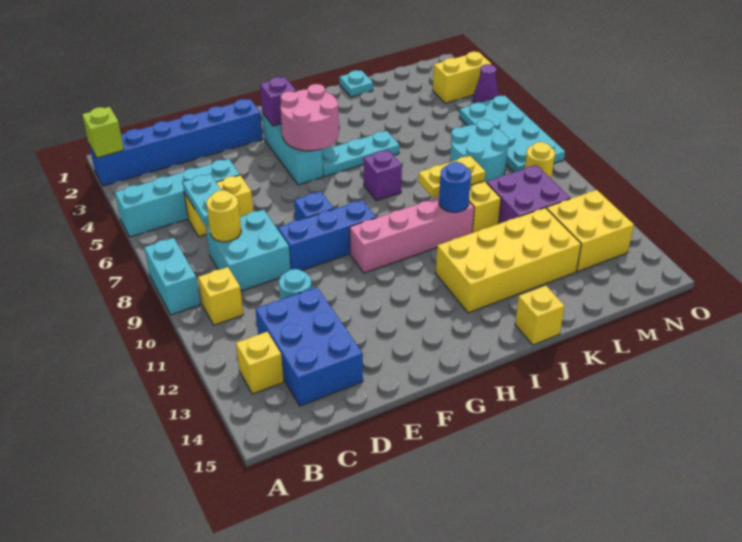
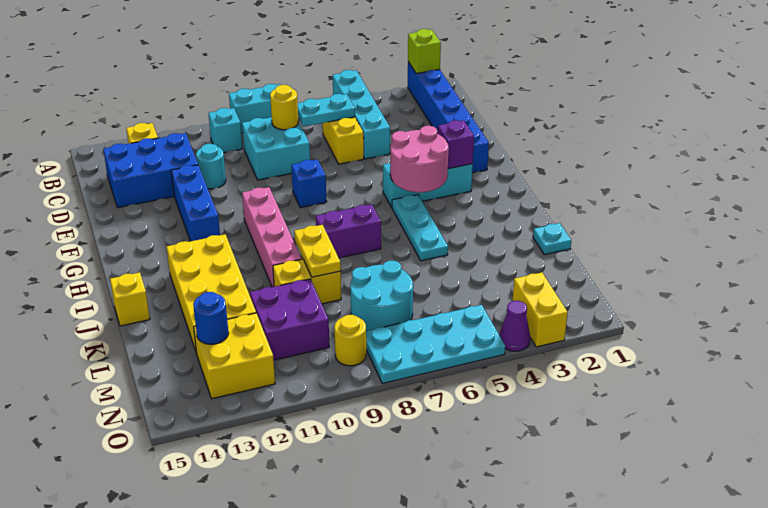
yellow brick B10 level 1 -> cyan brick B10 level 1
blue brick E9:G9 level 1 -> blue brick E12:G12 level 1
purple brick I7 level 1 -> purple brick I7:I8 level 1
blue round brick J10 level 2 -> blue round brick M13 level 2

